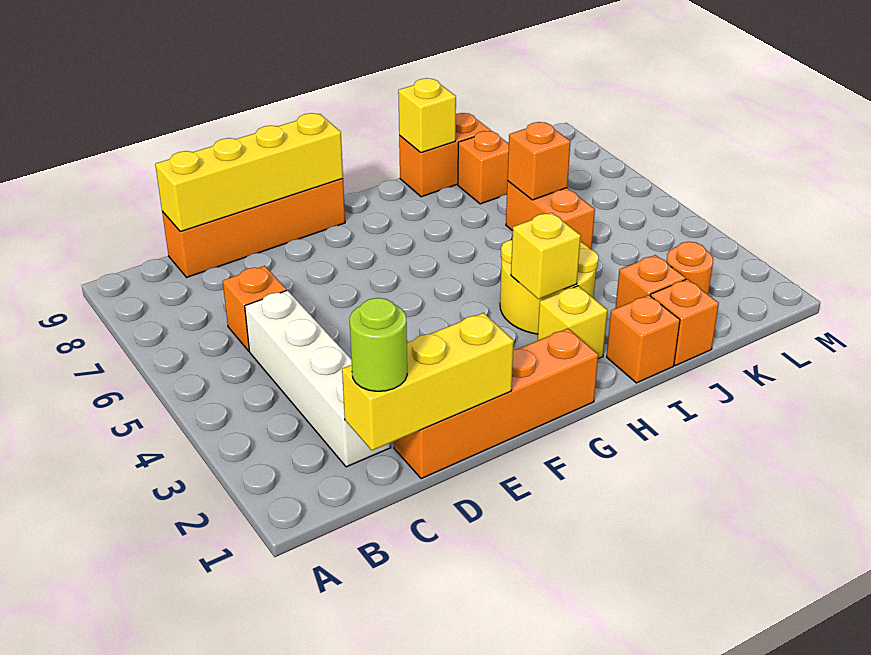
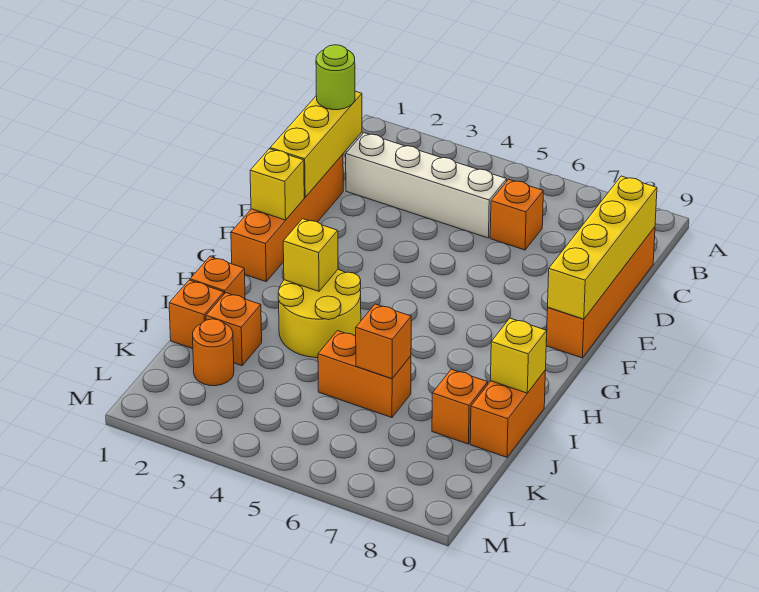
yellow brick H2 level 1 -> yellow brick F1 level 2

